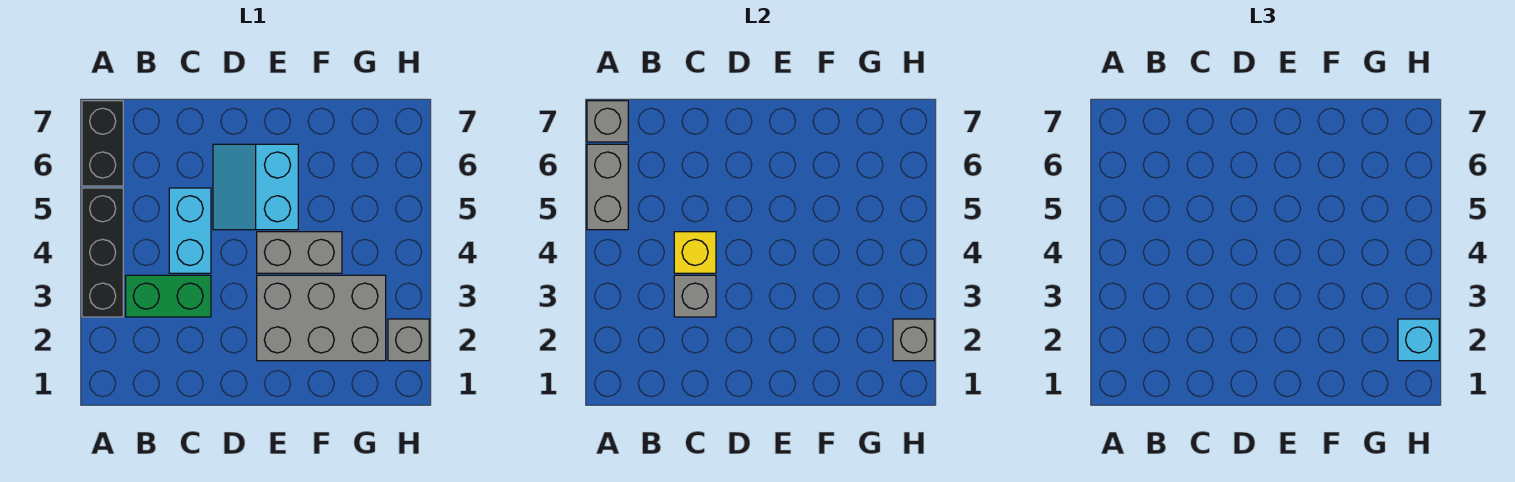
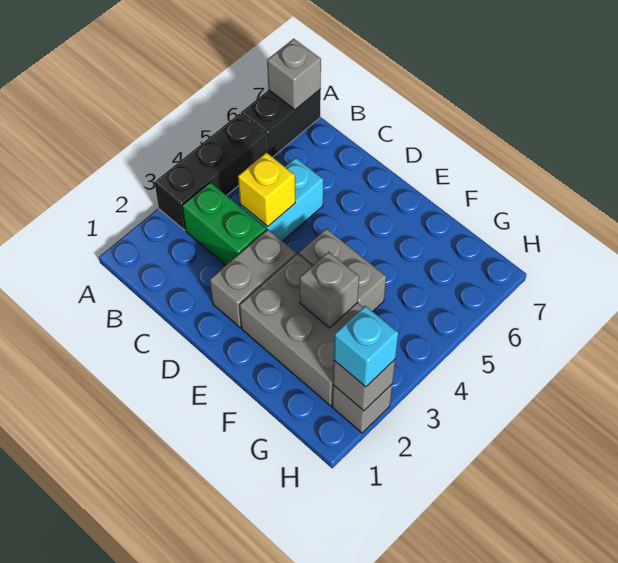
grey brick A5:A6 level 2 -> grey brick D2:D3 level 1
grey brick C3 level 2 -> grey brick F3 level 2
cyan slope D5:E6 level 1 top E -> none

